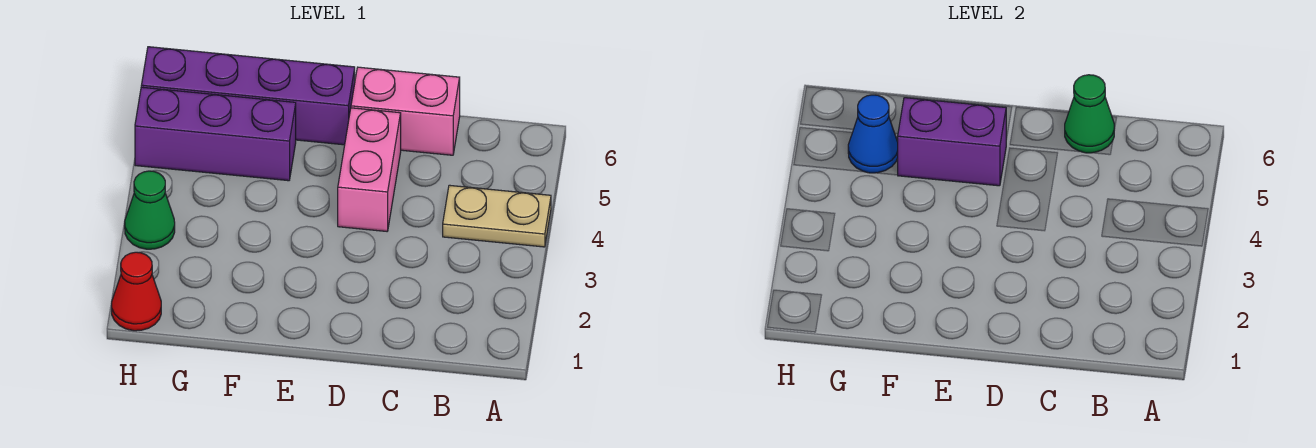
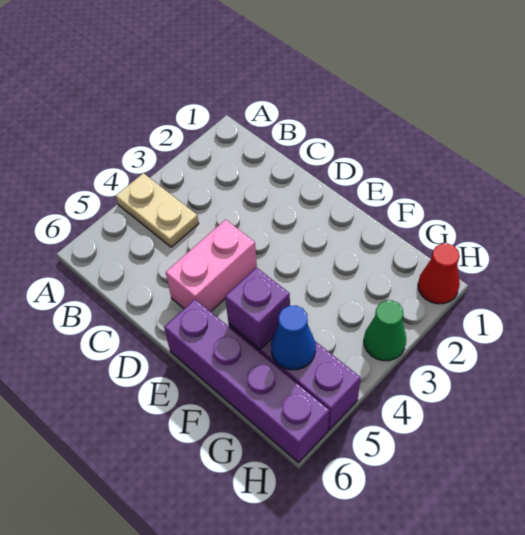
pink brick C6:D6 level 1 -> none
green cone C6 level 2 -> none
purple brick E5:F5 level 2 -> purple brick F5 level 2

